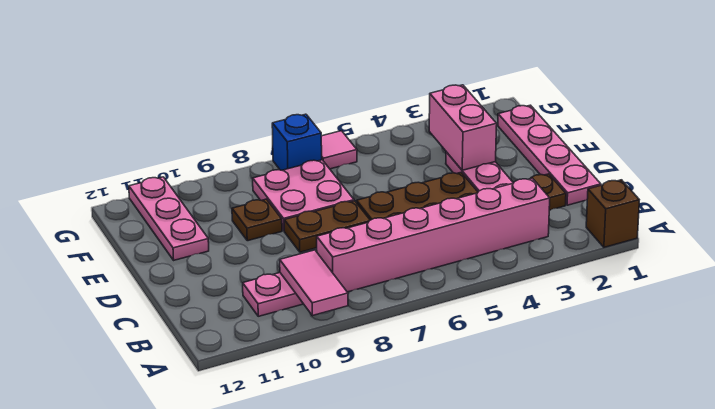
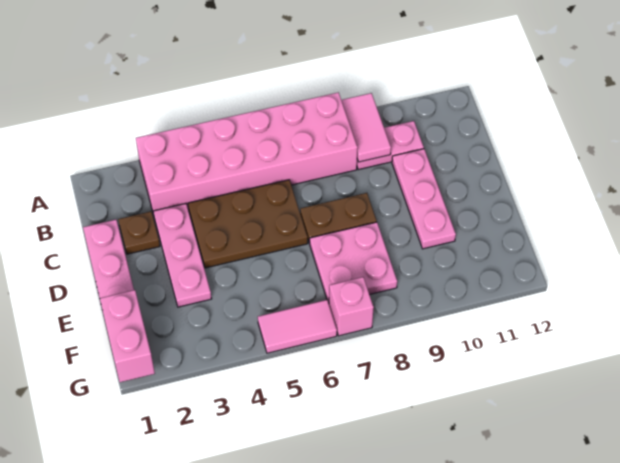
brown brick A1 level 1 -> none
pink brick B3:B8 level 1 -> pink brick A3:B8 level 1
pink brick E3:F3 level 2 -> pink brick F1:G1 level 2
brown plate E9 level 1 -> none
pink plate E11:G11 level 1 -> pink plate C10:E10 level 1
pink tile G6 level 1 -> pink tile G5:G6 level 1
blue brick G7 level 1 -> pink brick G7 level 1

